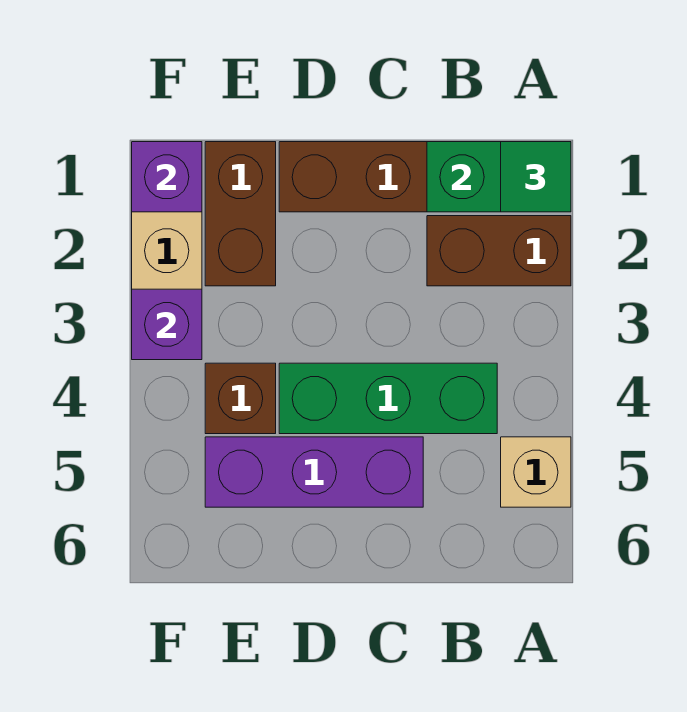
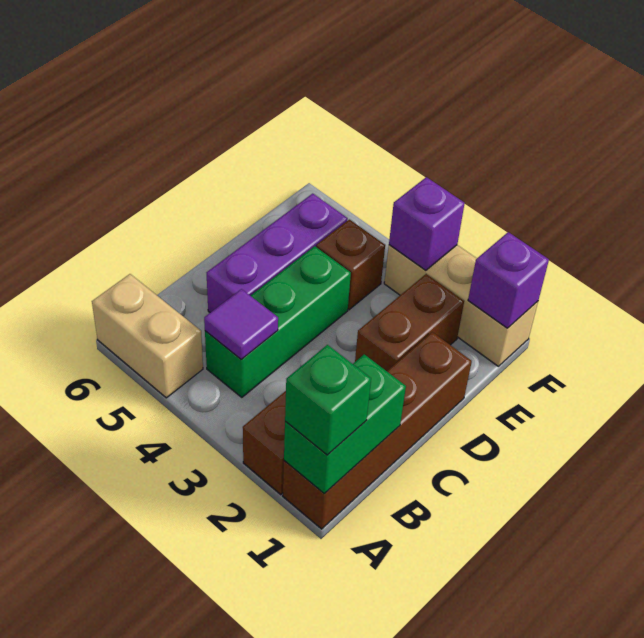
green tile A1 level 3 -> green brick A1 level 3
tan brick A5 level 1 -> tan brick A5:A6 level 1
none -> purple tile B4 level 2
brown brick E1:E2 level 1 -> brown brick D2:E2 level 1

